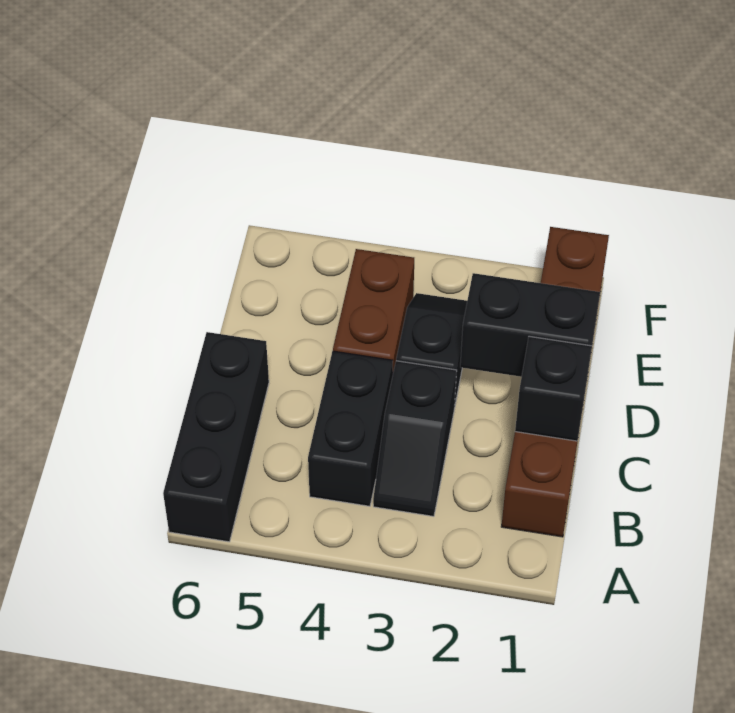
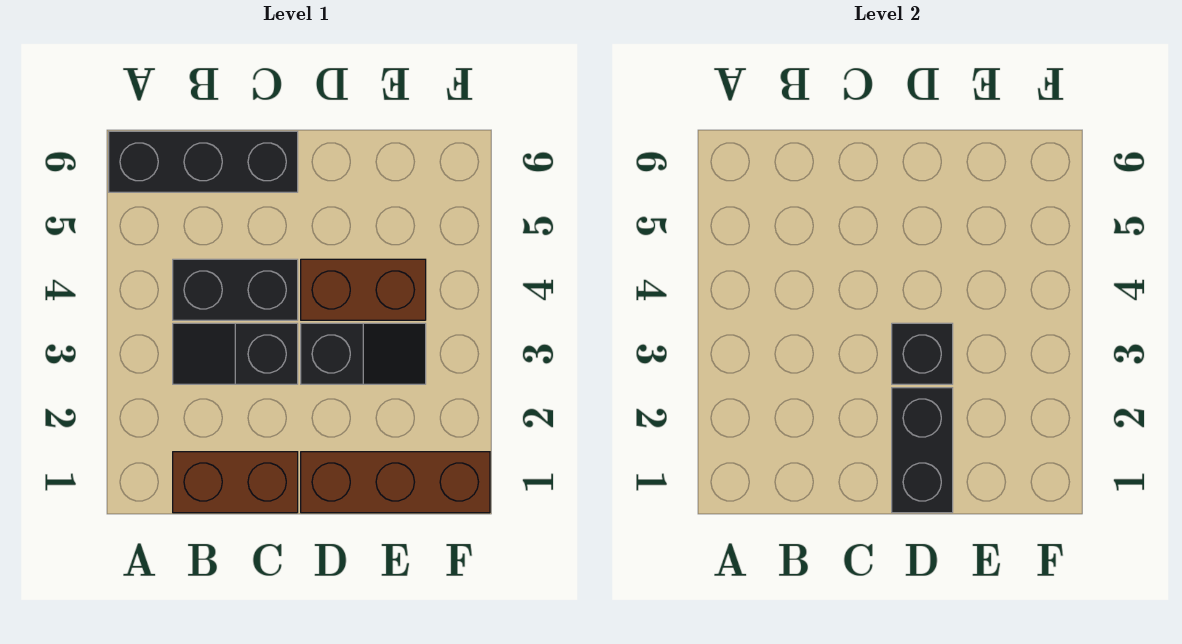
black brick C1 level 2 -> black brick D3 level 2

